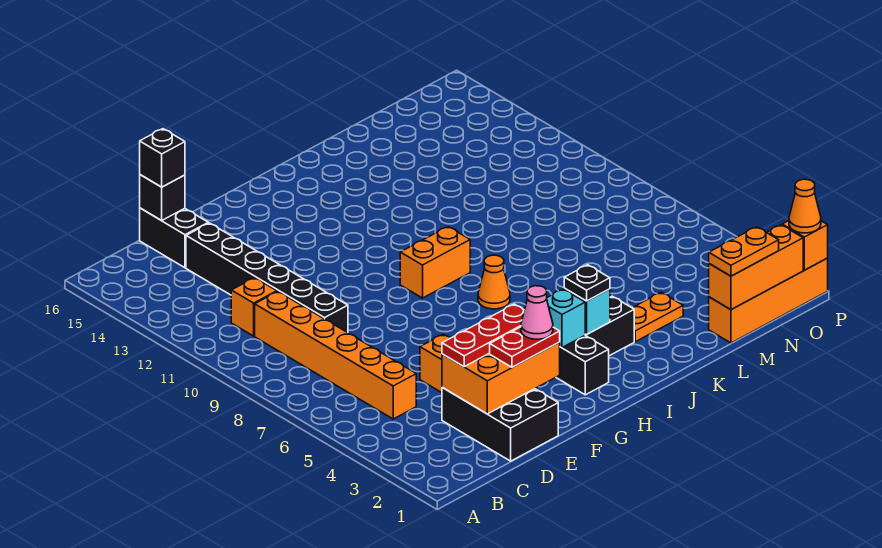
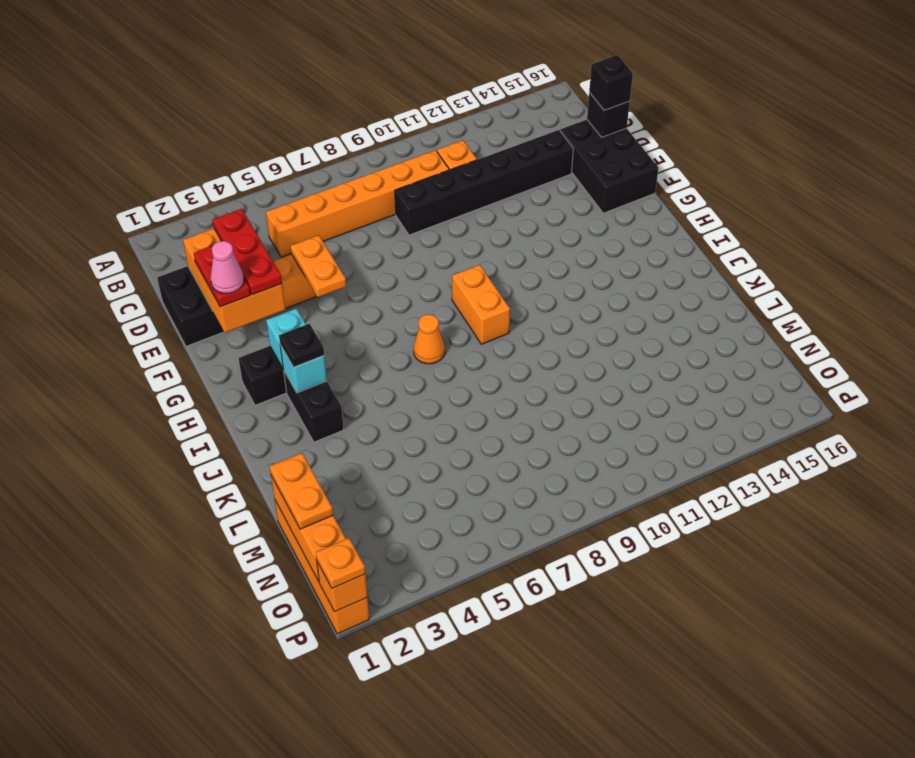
black brick D15:D16 level 1 -> black brick D15:F16 level 1
orange plate K3:L3 level 1 -> orange plate E5:F5 level 2
orange cone P1 level 3 -> orange plate P1 level 3

